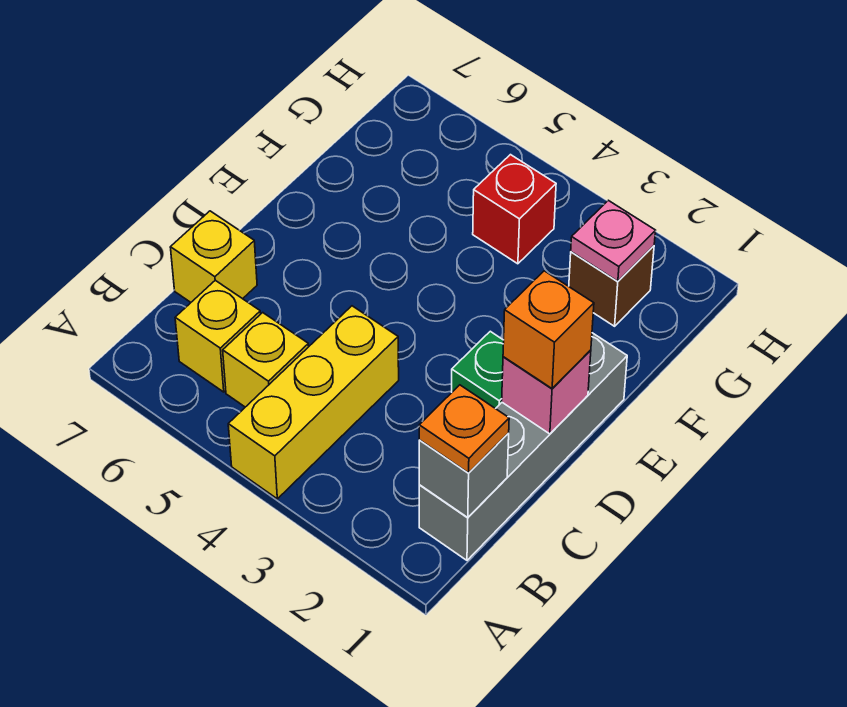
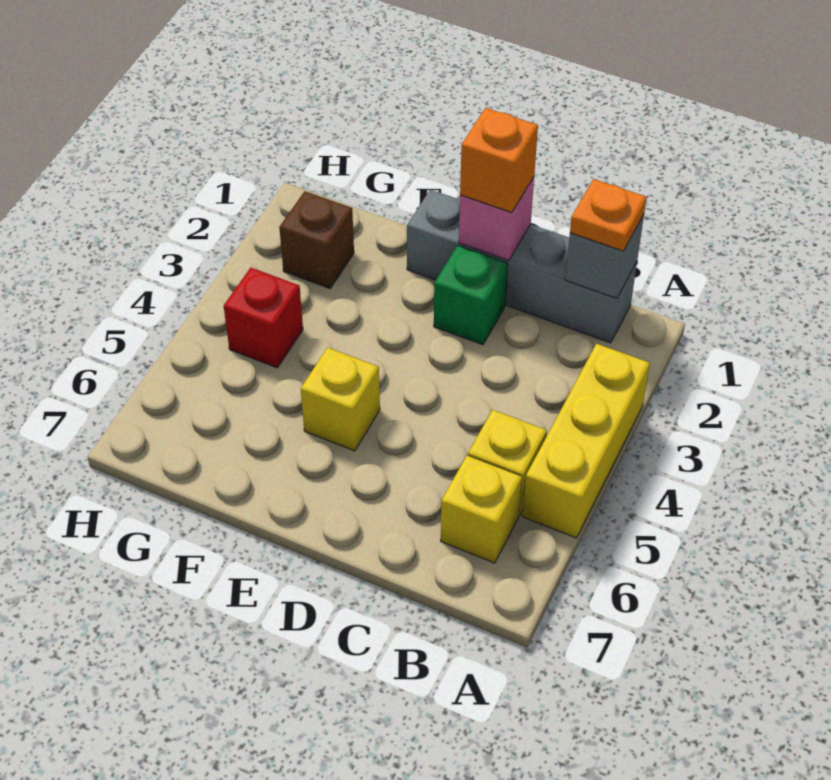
yellow brick A4:C4 level 1 -> yellow brick A3:A5 level 1
yellow brick C7 level 1 -> yellow brick E5 level 1
pink plate G2 level 2 -> none

